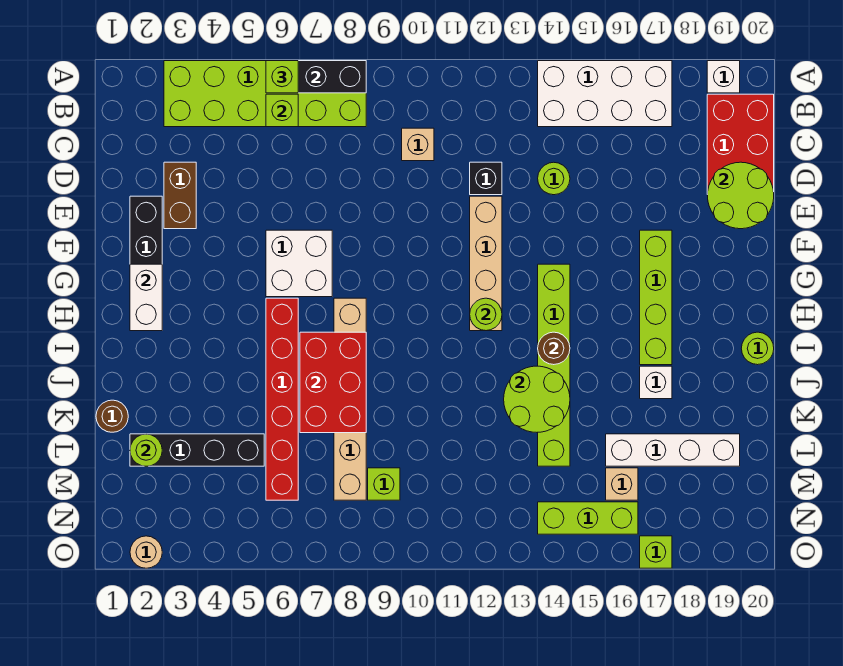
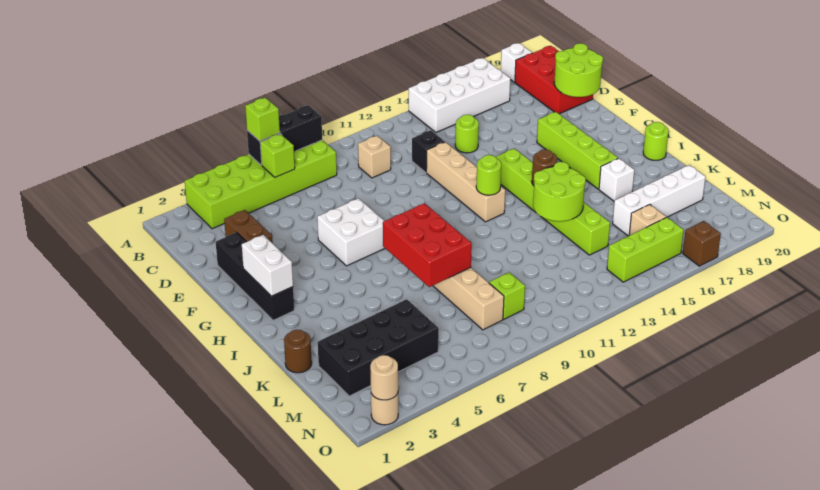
red brick H6:M6 level 1 -> none
black brick L2:L5 level 1 -> black brick L2:M5 level 1
lime round brick L2 level 2 -> none
none -> tan round brick O2 level 2
lime brick O17 level 1 -> brown brick O17 level 1

